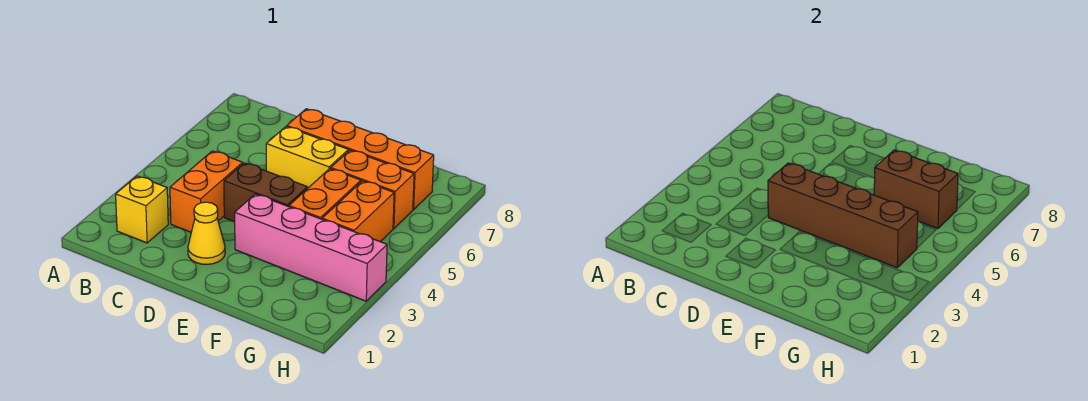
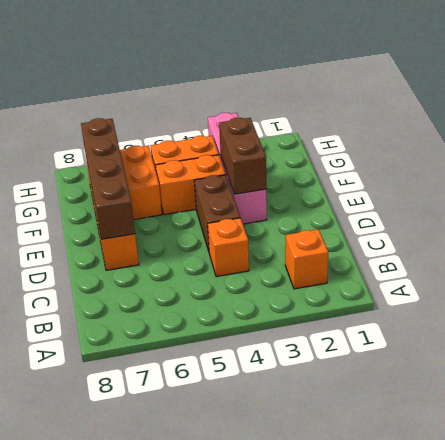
yellow brick B2 level 1 -> orange brick B2 level 1
orange brick C3:C4 level 1 -> orange brick C4 level 1
yellow cone D2 level 1 -> none
brown brick D4:G4 level 2 -> brown brick D7:G7 level 2
yellow brick D6:E6 level 1 -> none
brown brick F6:G6 level 2 -> brown brick E3:F3 level 2

